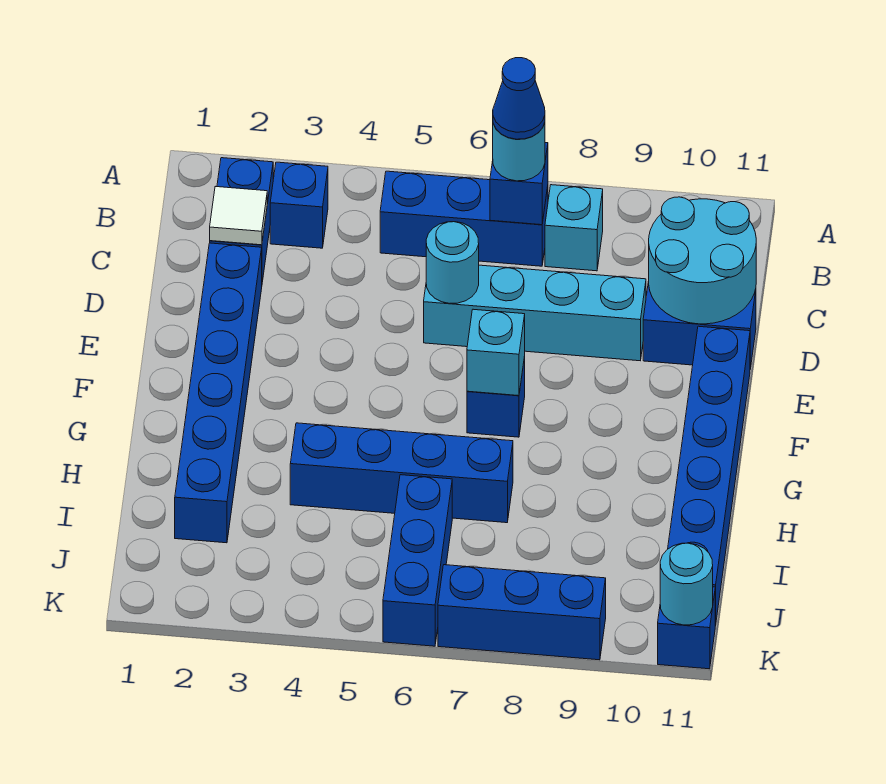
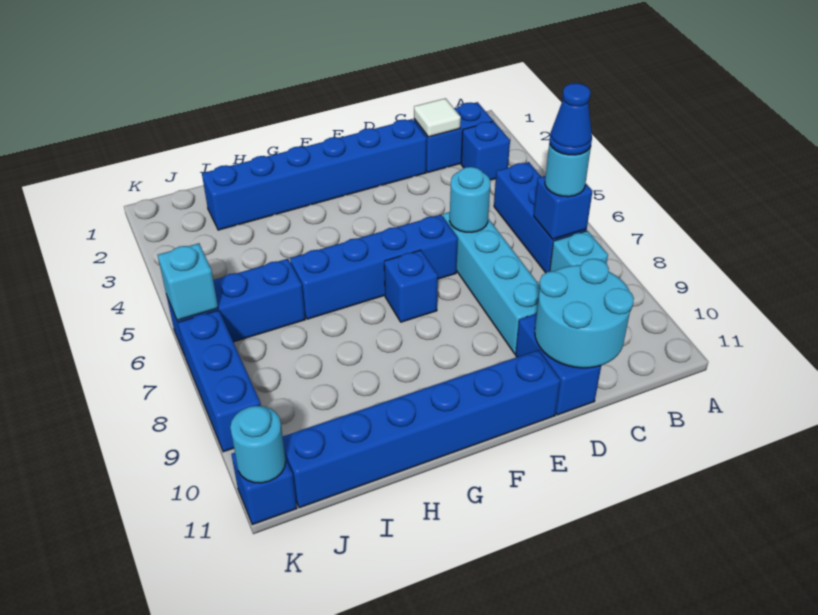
cyan brick F7 level 2 -> cyan brick K6 level 2
blue brick H4:H7 level 1 -> blue brick E6:H6 level 1

